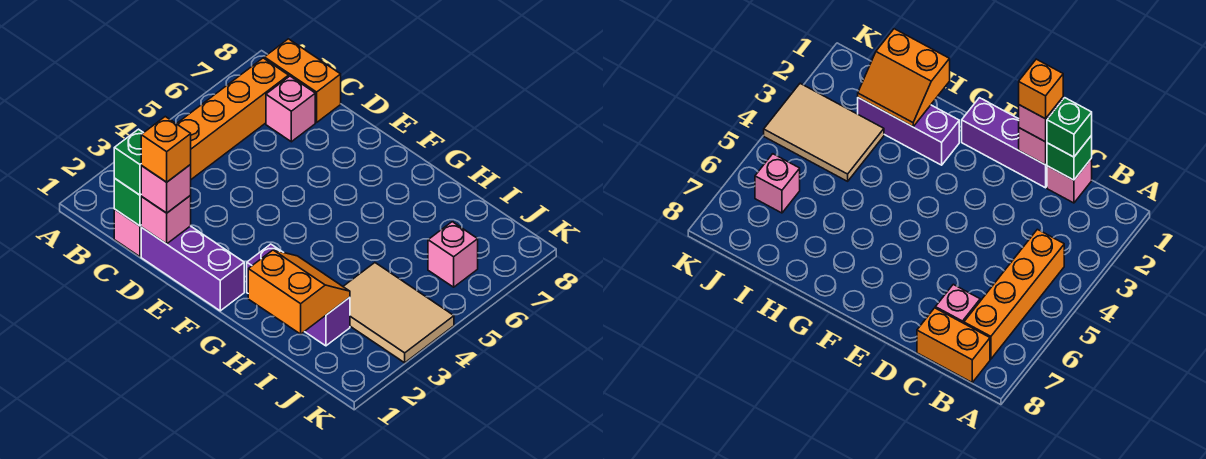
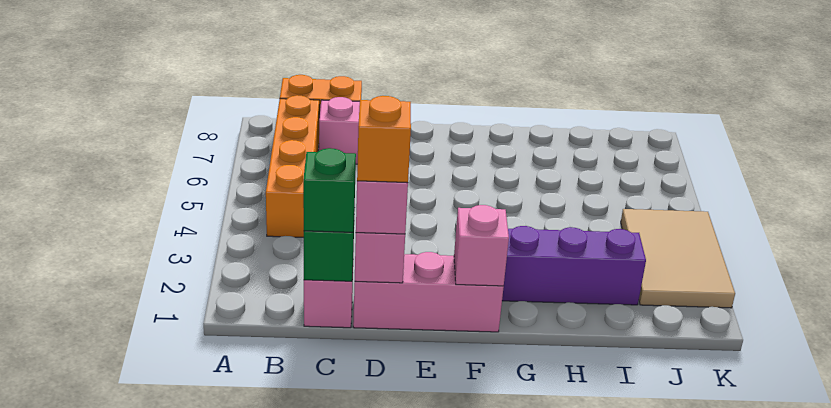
purple brick D1:F1 level 1 -> pink brick D1:F1 level 1
orange slope H1:I2 level 2 top 1 -> none
tan tile I3:K4 level 1 -> tan tile J2:K4 level 1
pink brick J6 level 1 -> pink brick F1 level 2

